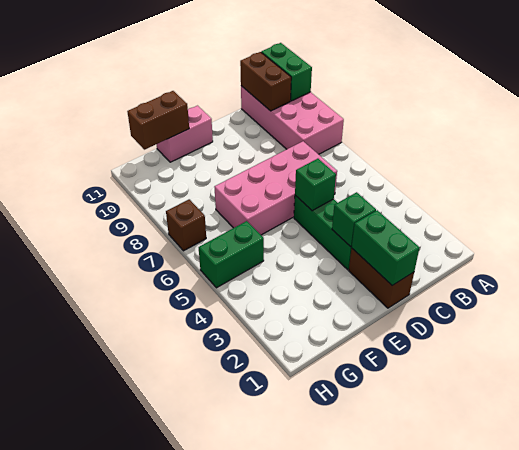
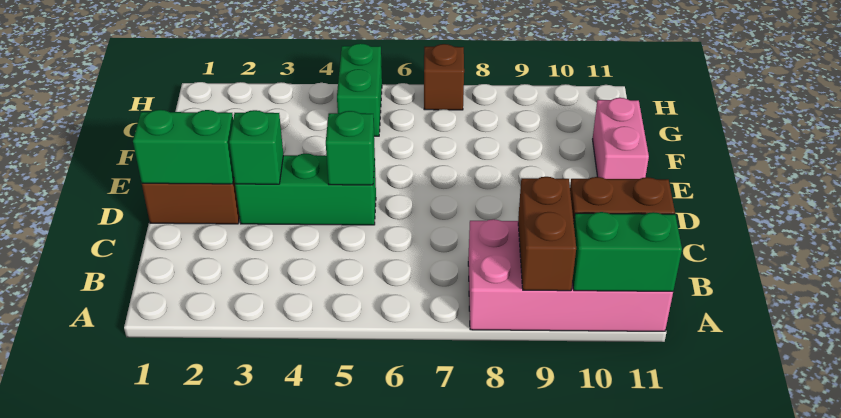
pink brick C6:F7 level 1 -> none
brown brick F11:G11 level 2 -> brown brick A9:B9 level 2

